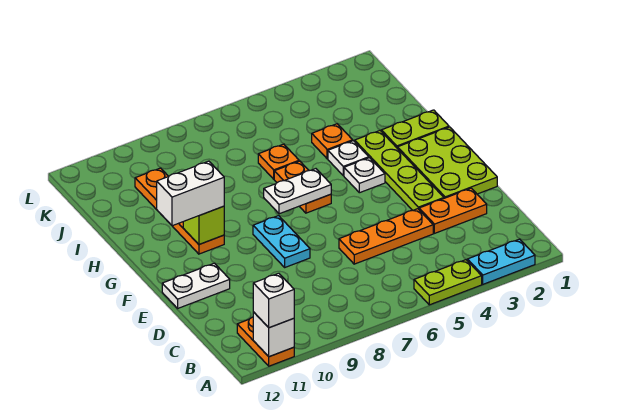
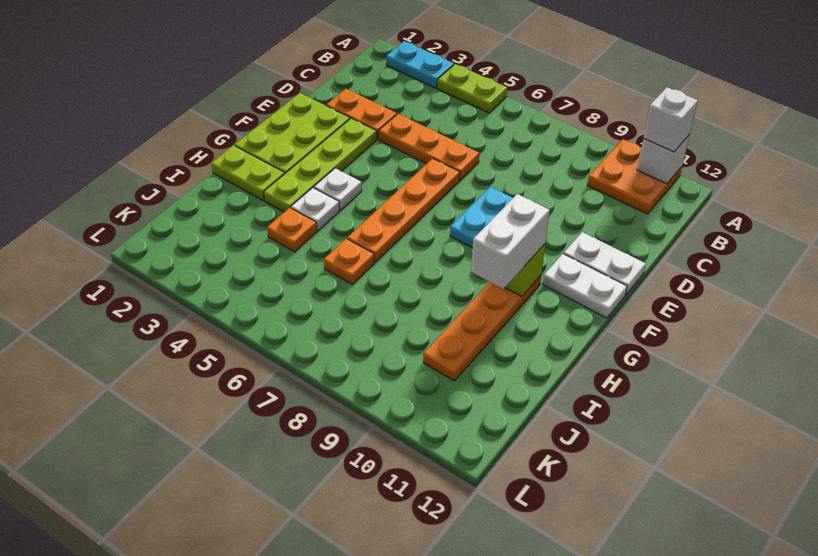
orange plate A11:B11 level 1 -> orange plate A10:B11 level 1
orange plate G6:H6 level 1 -> orange plate E6:H6 level 1
white plate G6:G7 level 2 -> white plate F11:F12 level 1
white brick G10:G11 level 3 -> white brick G10:H10 level 3

